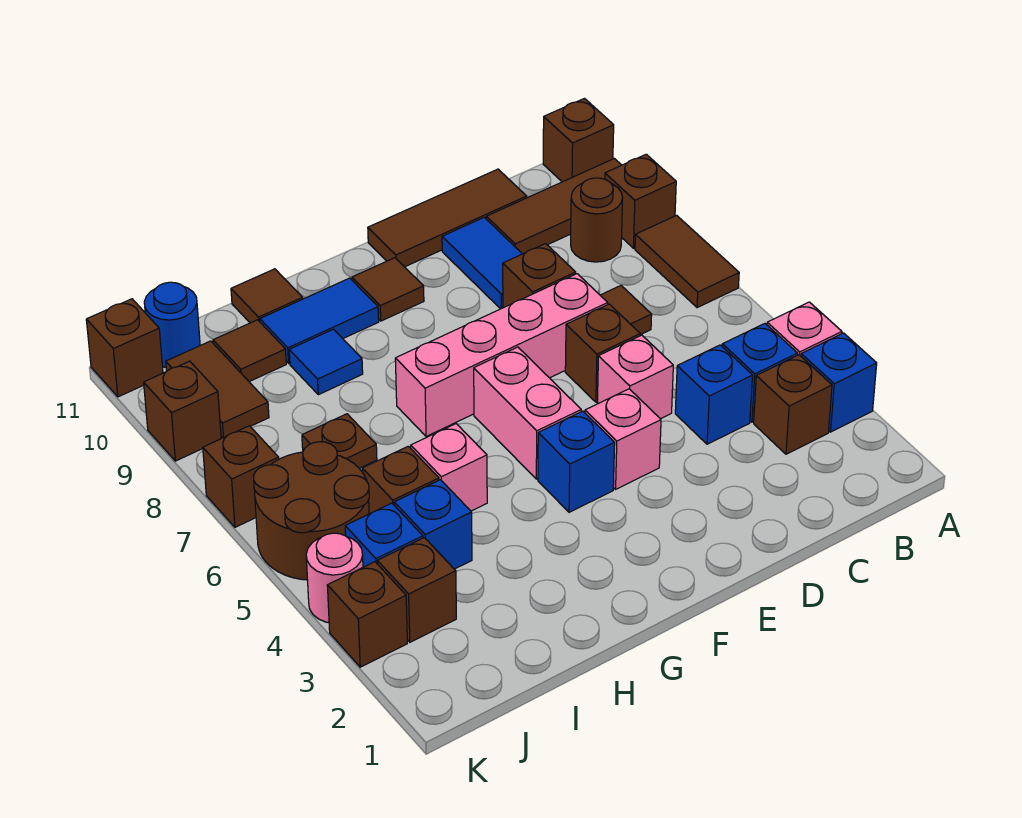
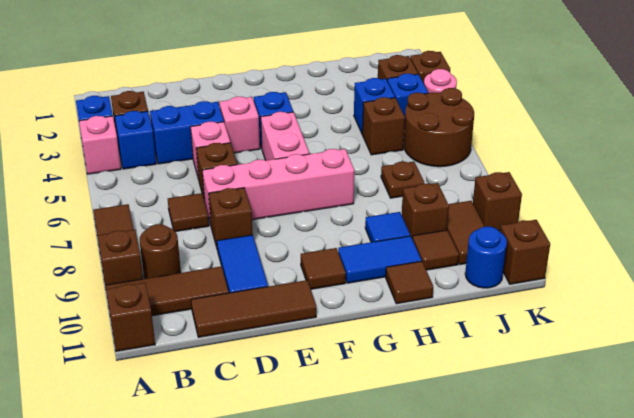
blue brick C4 level 1 -> blue brick C4:D4 level 1
pink brick H5 level 1 -> none
brown brick K7 level 1 -> brown brick I9 level 1

